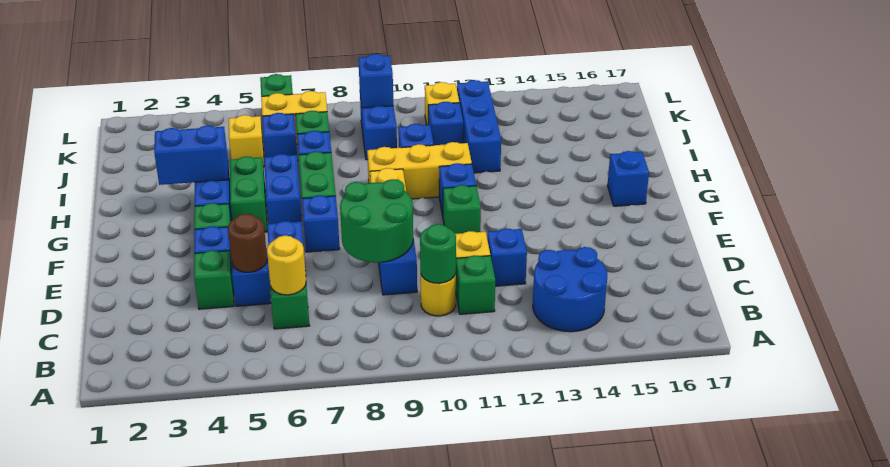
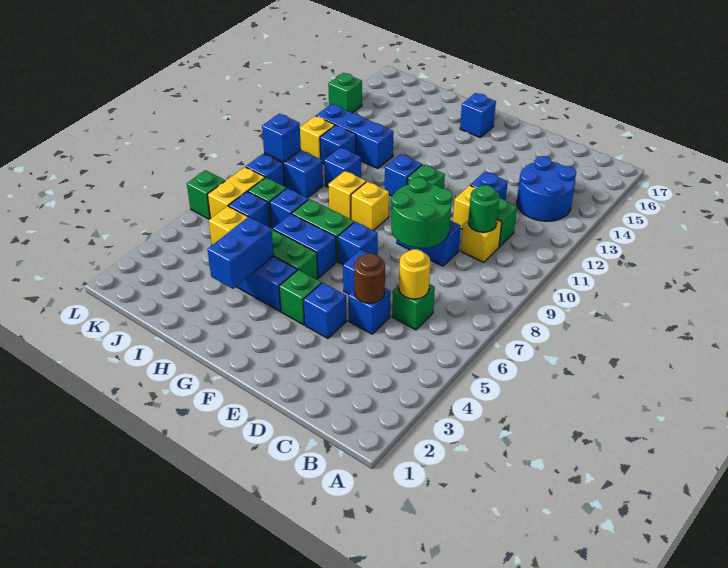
yellow round brick C10 level 1 -> yellow brick C10 level 1
green brick D4 level 1 -> green brick L14 level 1
yellow brick H9:H11 level 1 -> yellow brick H9 level 1
none -> blue brick K8 level 1

